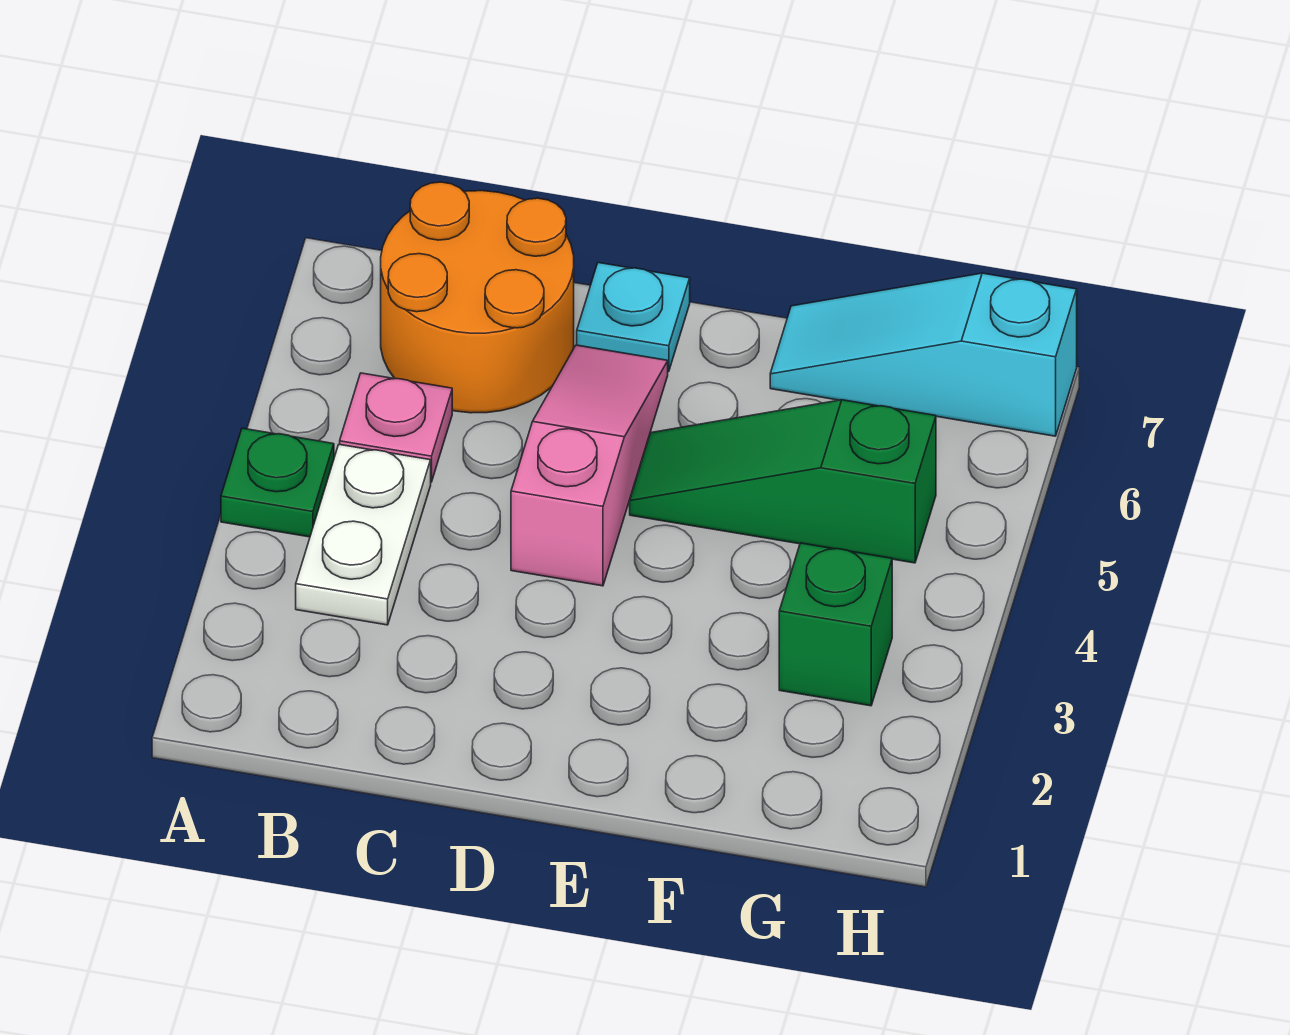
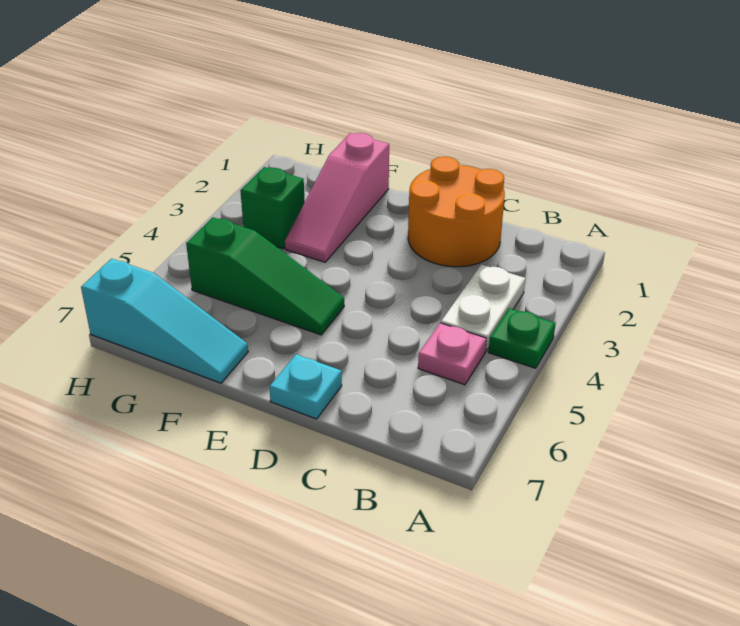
orange round brick B6:C7 level 1 -> orange round brick C1:D2 level 1
pink slope D4:D6 level 1 top 4 -> pink slope F1:F3 level 1 top 1

